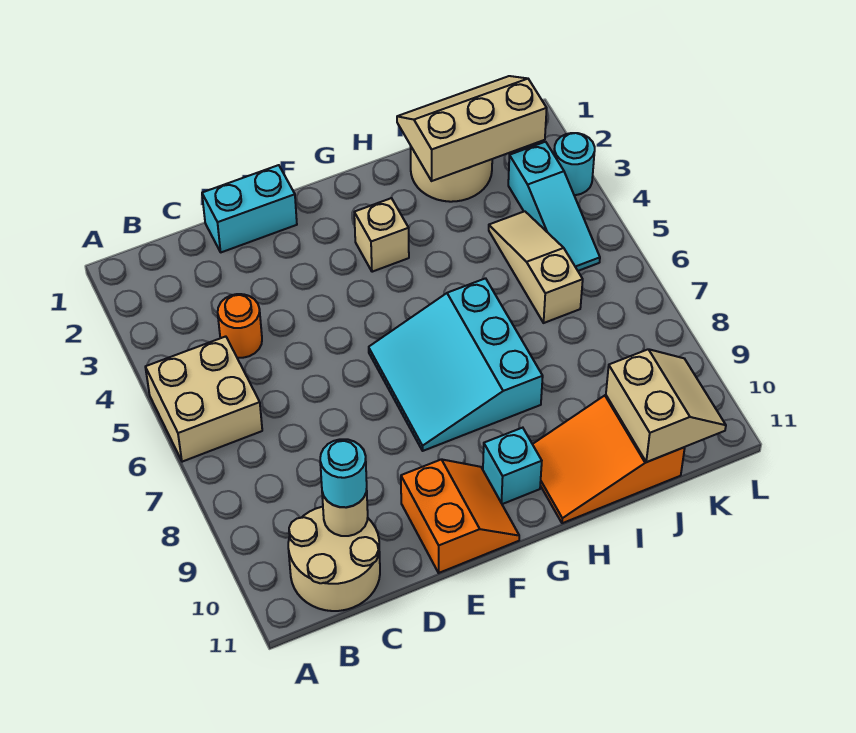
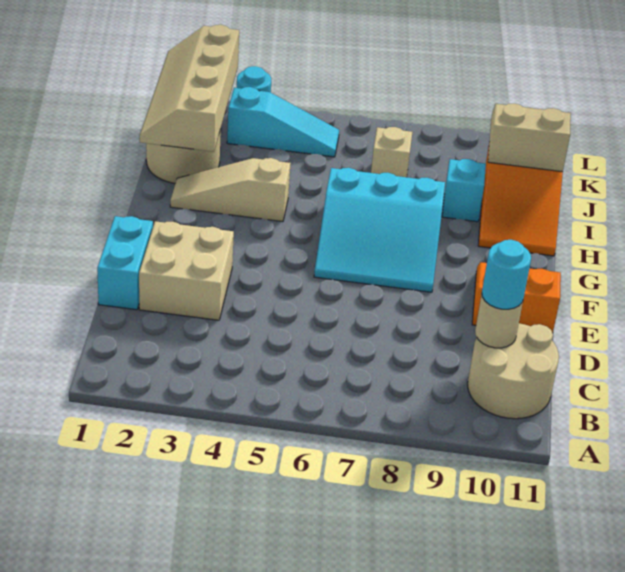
tan brick A5:B6 level 1 -> tan brick D2:E3 level 1
orange round brick C4 level 1 -> none
tan brick G3 level 1 -> tan brick J7 level 1
cyan brick G10 level 1 -> cyan brick I9 level 1
tan slope I1:K2 level 2 top 2 -> tan slope I1:L2 level 2 top 2
tan slope J4:J6 level 1 top 6 -> tan slope H2:H4 level 1 top 4

